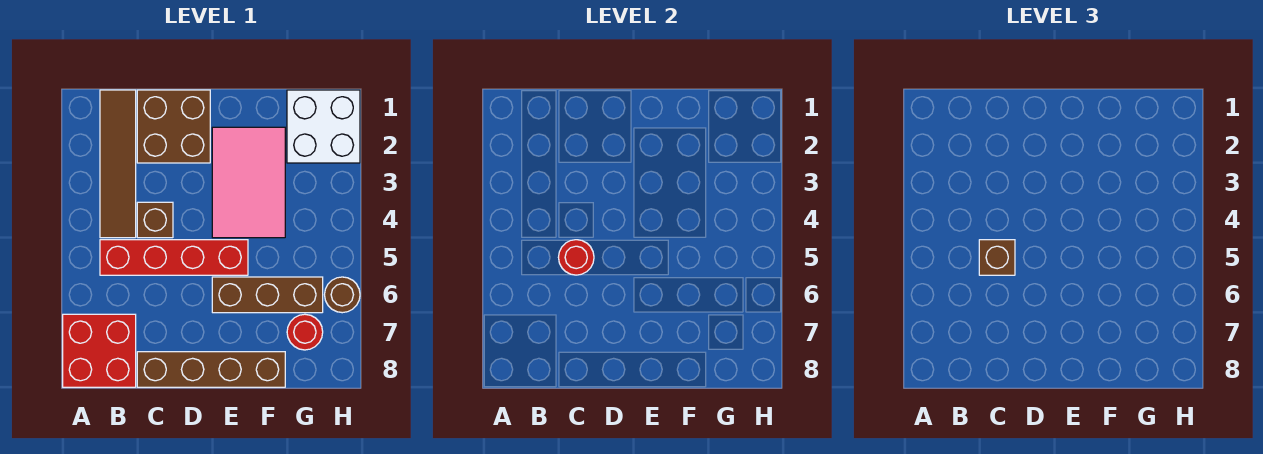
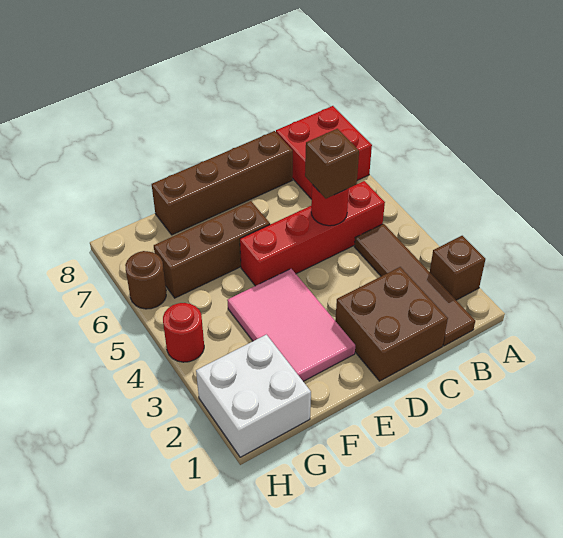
brown brick C4 level 1 -> brown brick A2 level 1
red round brick G7 level 1 -> red round brick H4 level 1

